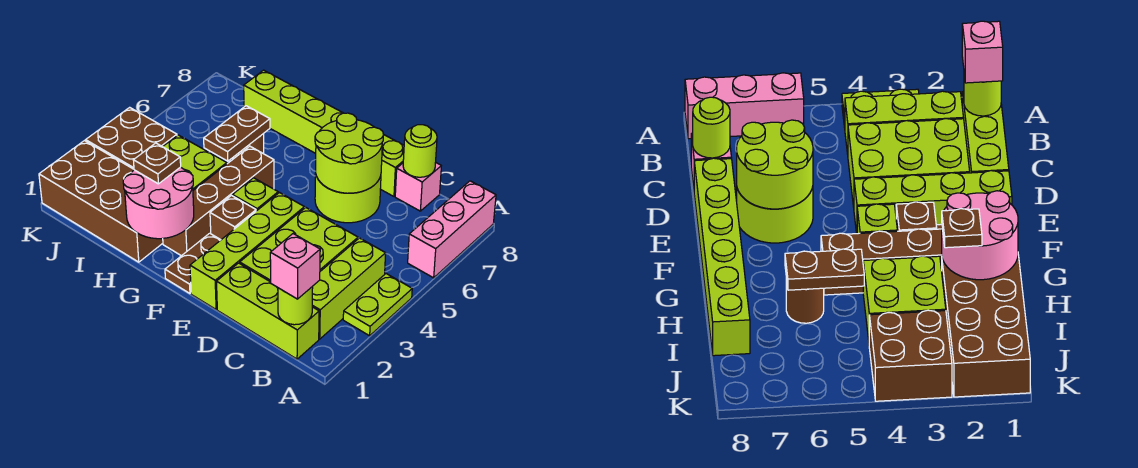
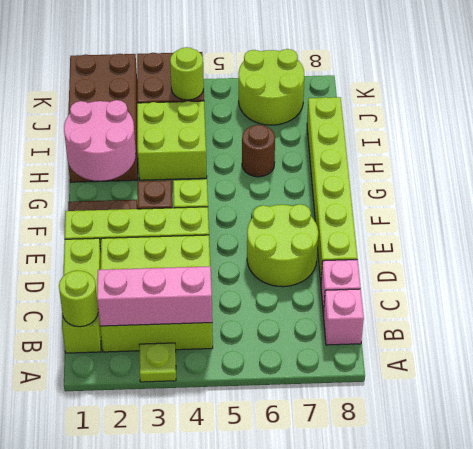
lime plate A3:A4 level 1 -> lime plate A3 level 1
pink brick A6:A8 level 1 -> pink brick B2:B4 level 2
pink brick B1 level 3 -> pink brick B8 level 1
lime round brick C8 level 2 -> lime round brick J4 level 2
lime round brick D6:E7 level 2 -> lime round brick J6:K7 level 1
brown brick G2:G5 level 1 -> none
brown plate H2 level 3 -> none
brown plate H5:H6 level 2 -> none

